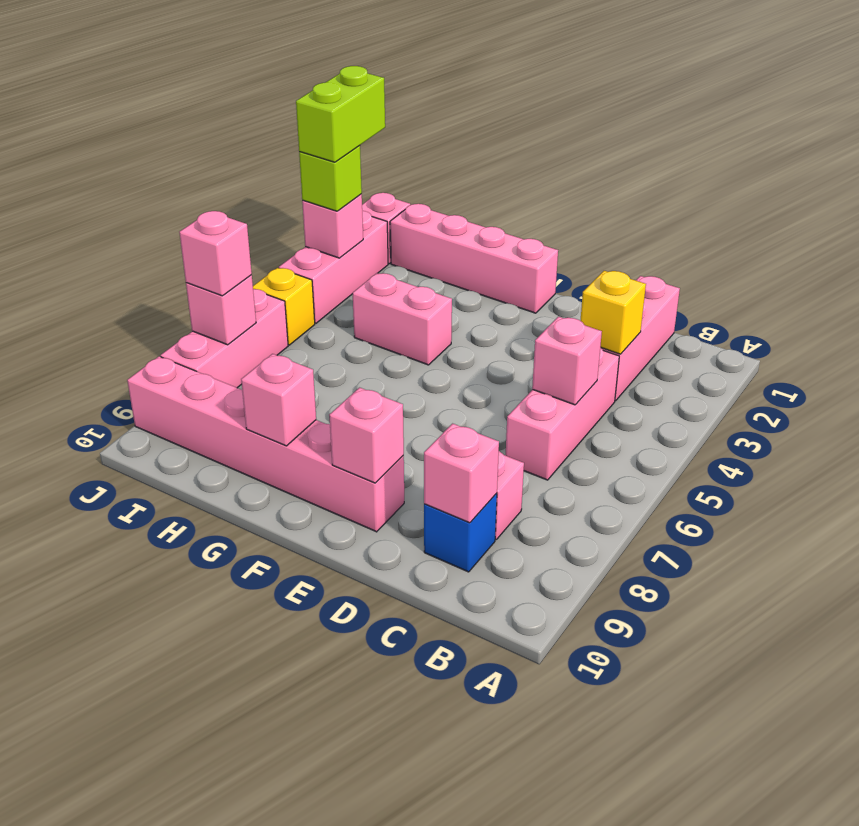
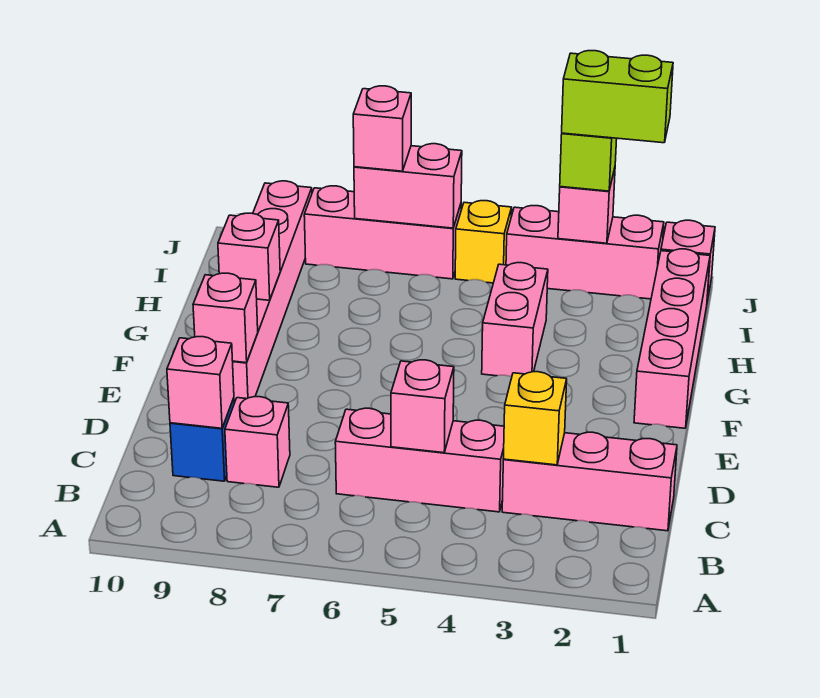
pink brick J7 level 2 -> pink brick J6:J7 level 2

